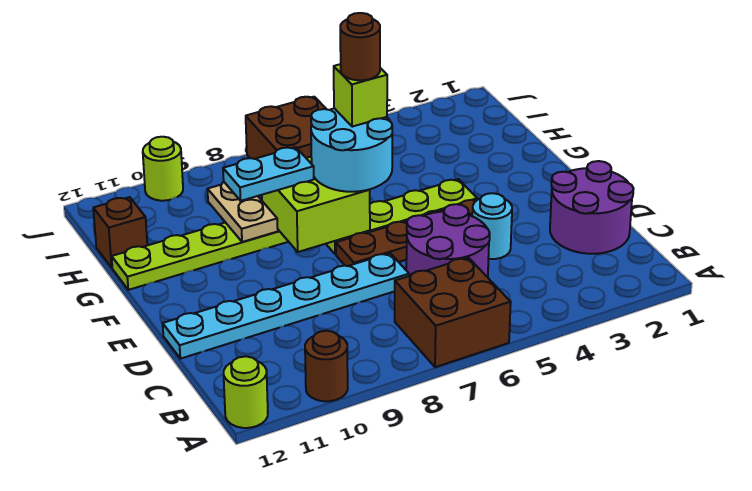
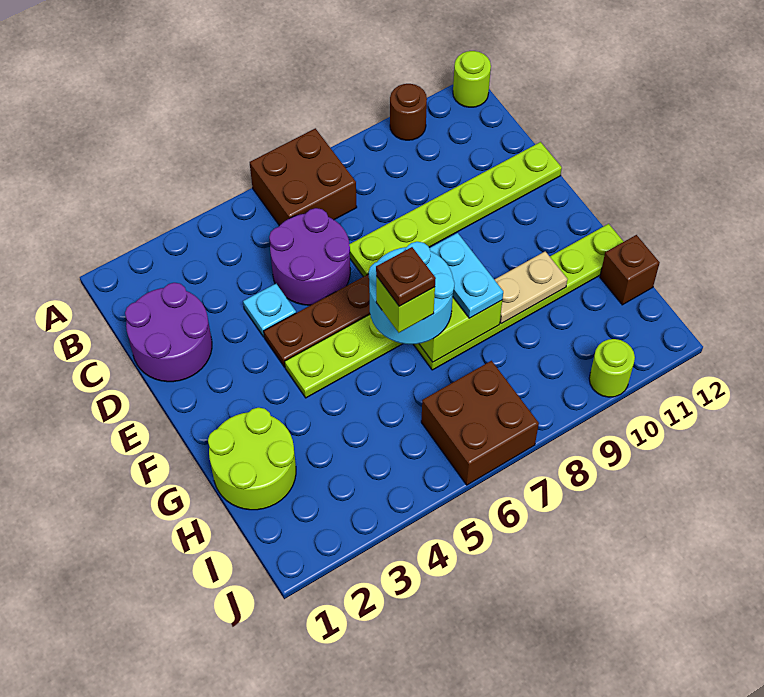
cyan round brick D4 level 1 -> cyan plate D4 level 1
cyan plate D7:D12 level 1 -> lime plate D7:D12 level 1
none -> lime round brick G1:H2 level 1
brown round brick G6 level 5 -> brown plate G6 level 5
cyan plate G8:G9 level 3 -> cyan plate F8:G8 level 3
tan plate G9:H9 level 2 -> tan plate G9:G10 level 2

